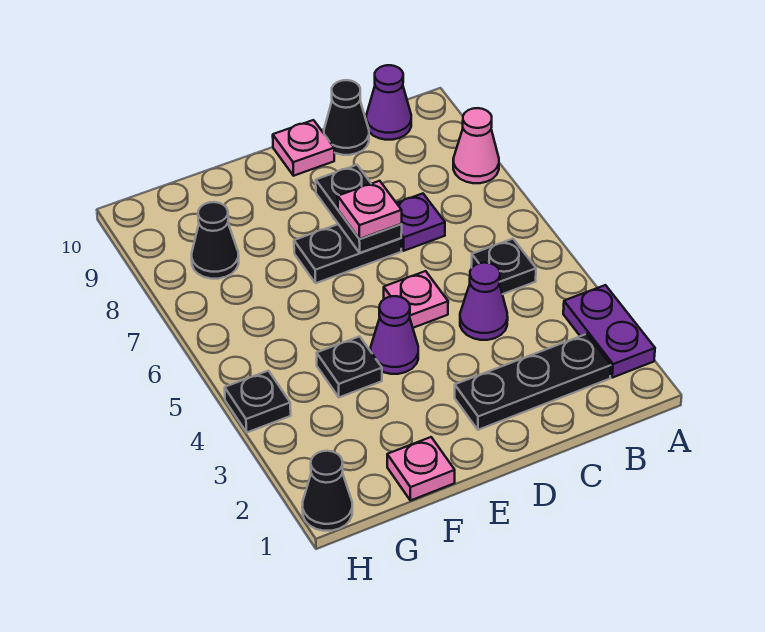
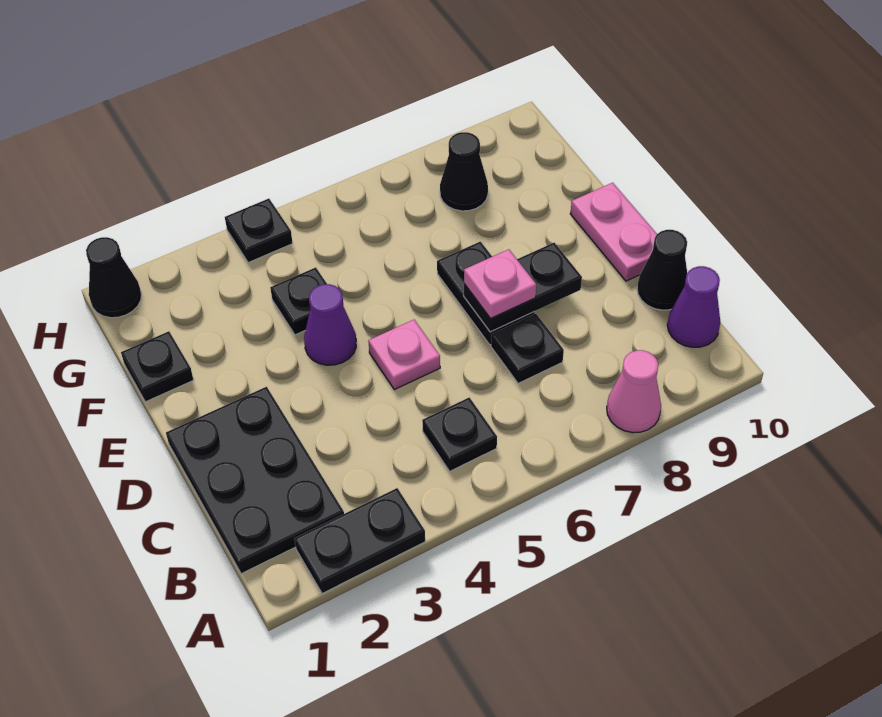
purple plate A2:A3 level 1 -> black plate A2:A3 level 1
black plate B2:D2 level 1 -> black plate B1:D2 level 1
purple cone C4 level 1 -> none
purple plate C7 level 1 -> black plate C7 level 1
pink plate D10 level 1 -> pink plate D10:E10 level 1
pink plate F1 level 1 -> black plate F1 level 1

